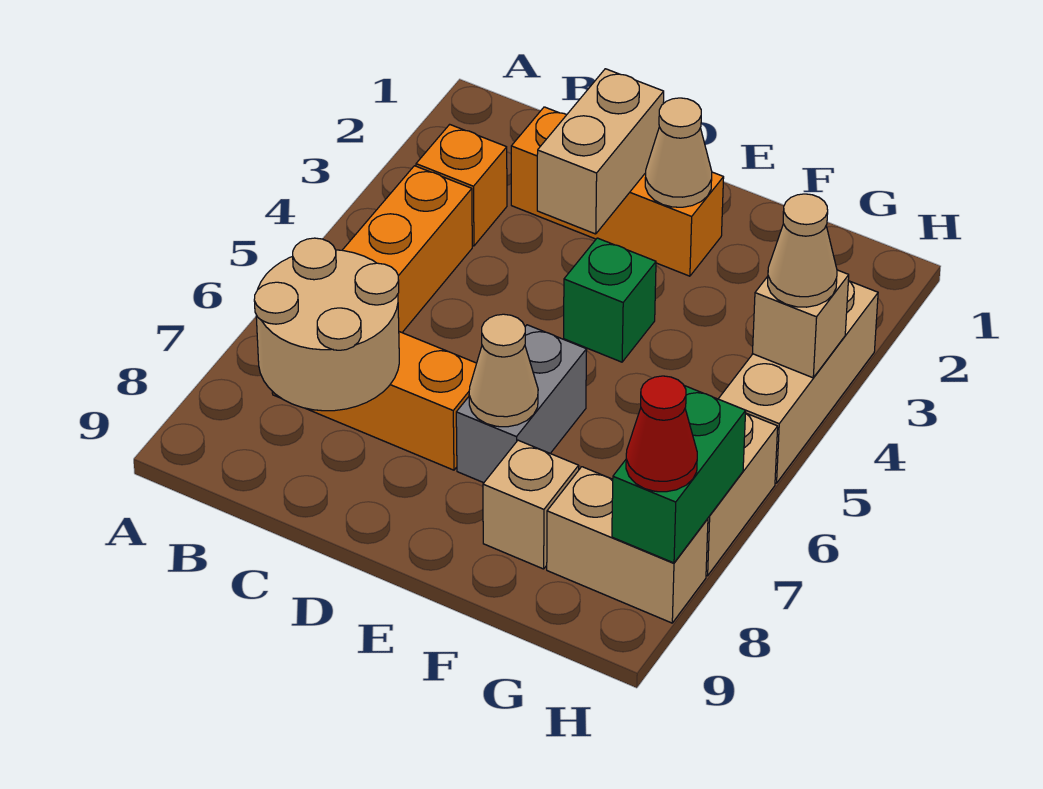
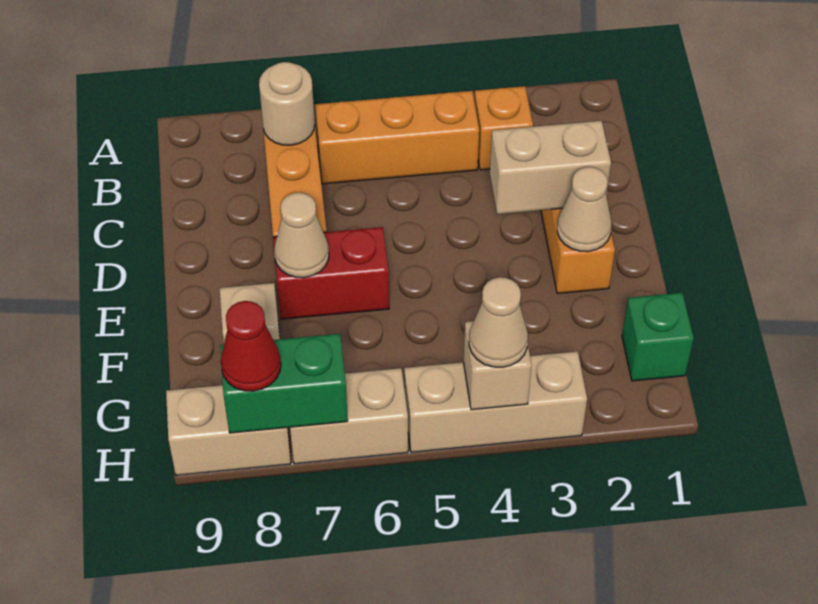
tan round brick B7:C8 level 2 -> tan round brick B7 level 2
green brick E4 level 1 -> green brick G1 level 1
grey brick E6:E7 level 1 -> red brick E6:E7 level 1
tan brick G8:H8 level 1 -> tan brick H8:H9 level 1

